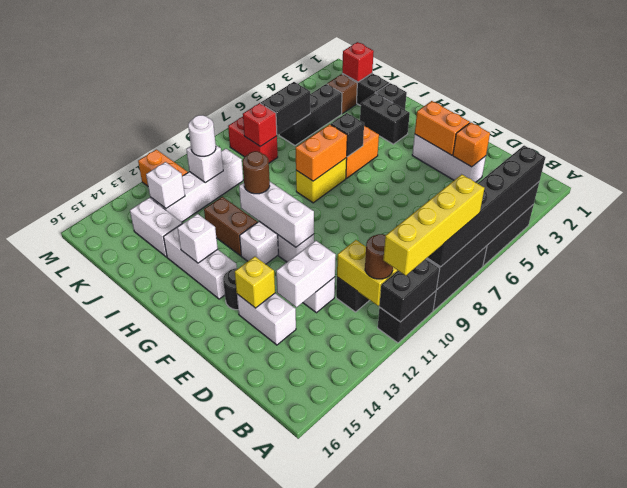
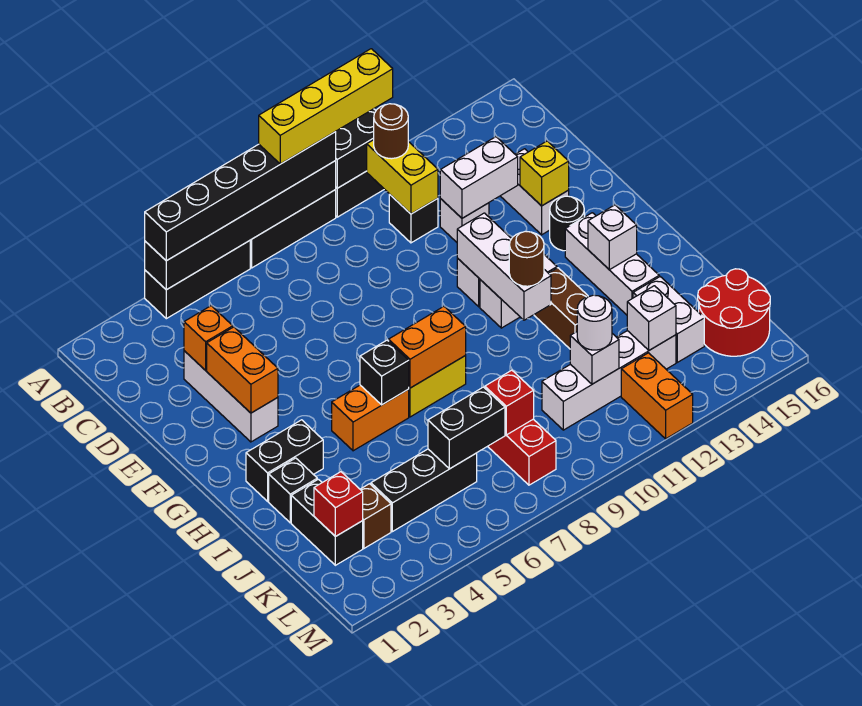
black brick H3:I3 level 1 -> black brick H2:H3 level 1
none -> red round brick K15:L16 level 1

